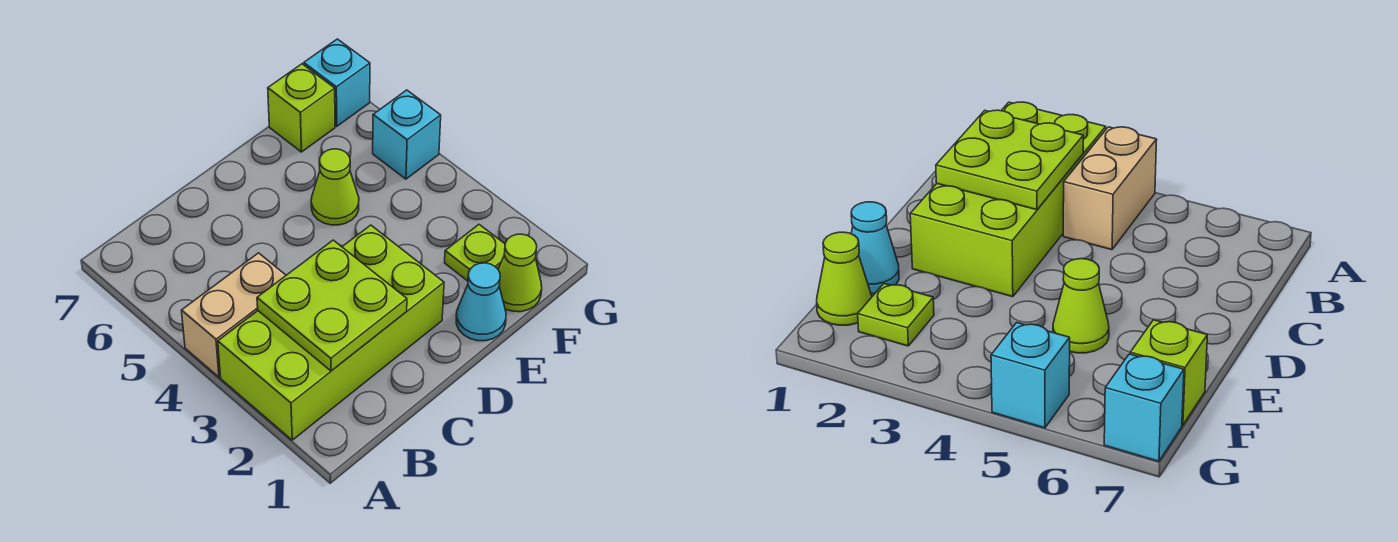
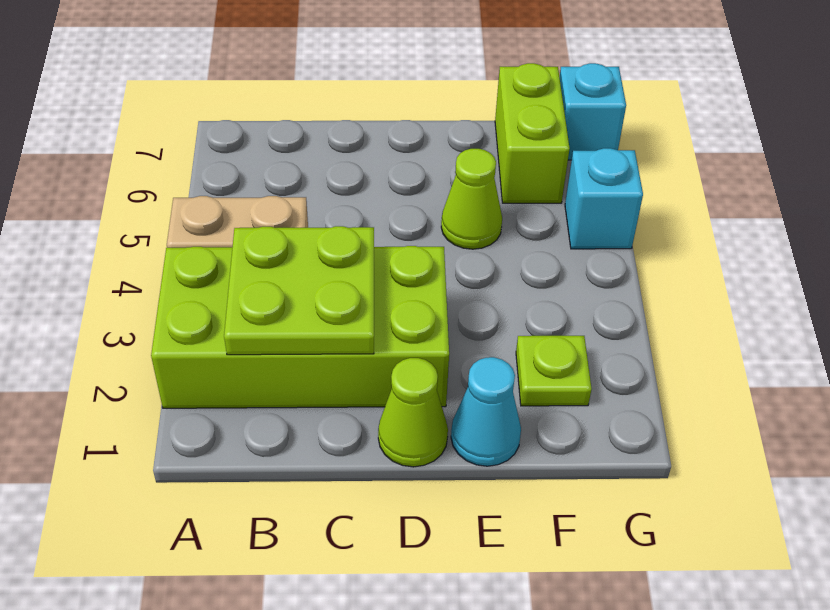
lime cone F1 level 1 -> lime cone D1 level 1
lime brick F7 level 1 -> lime brick F6:F7 level 1

